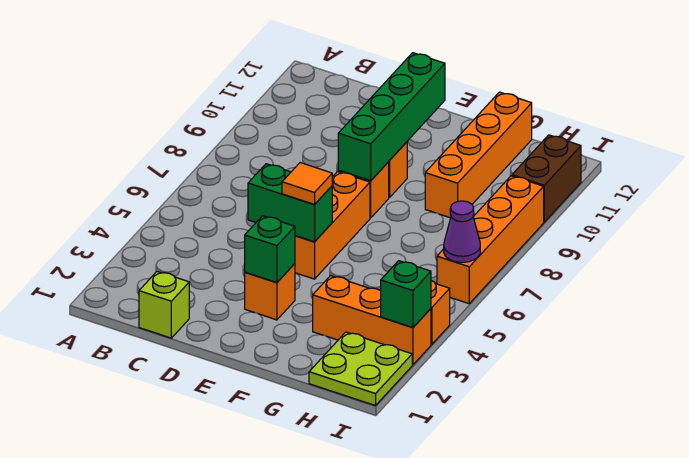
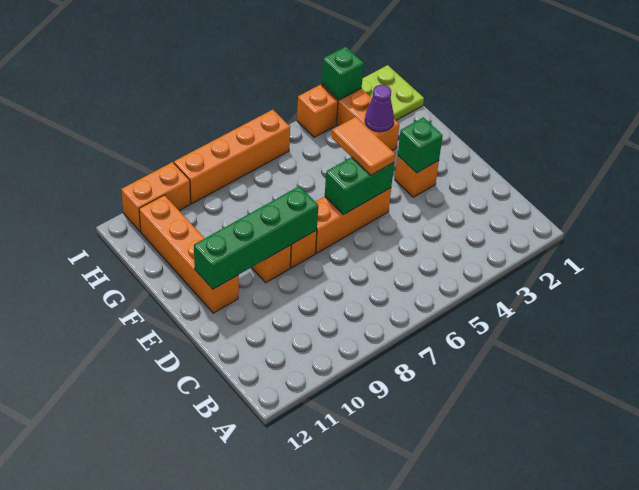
lime brick C1 level 1 -> none
green brick D5:E5 level 2 -> green brick E5:E6 level 2
orange tile E5 level 3 -> orange tile E5:F5 level 3
orange brick G9:G12 level 1 -> orange brick E11:H11 level 1
purple cone I6 level 2 -> purple cone G3 level 2
brown brick I10:I11 level 1 -> orange brick I10:I11 level 1

